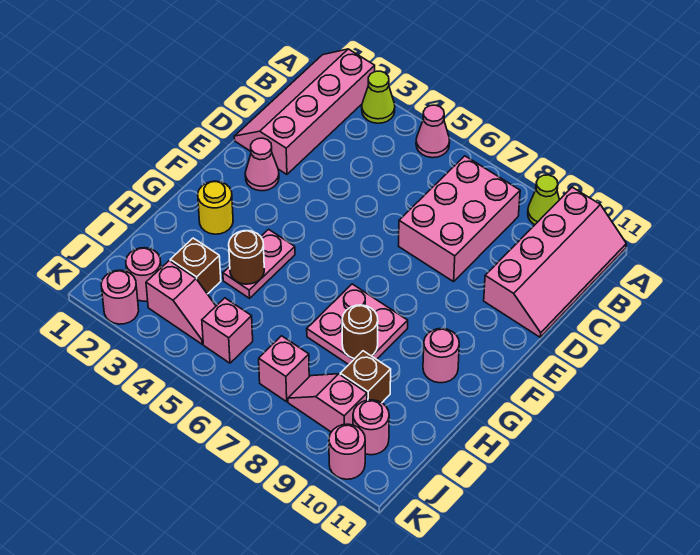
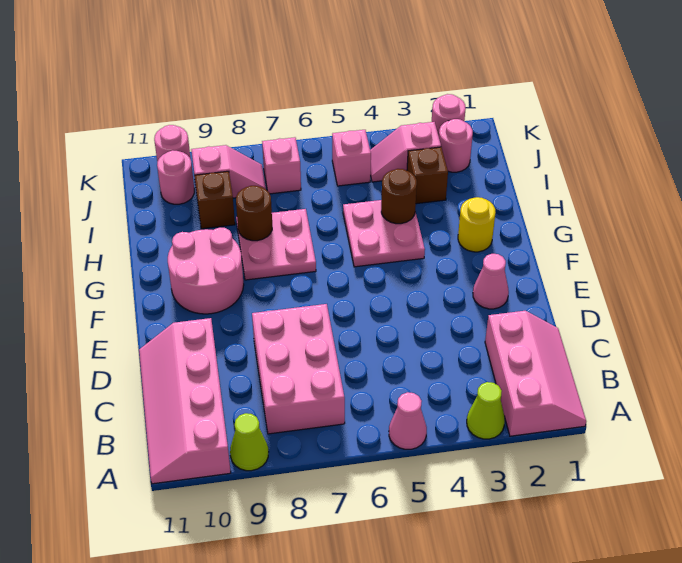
pink slope A1:D2 level 1 top 2 -> pink slope A1:C2 level 1 top 2
pink plate G4:H4 level 1 -> pink plate G4:H5 level 1
pink round brick G10 level 1 -> pink round brick F9:G10 level 1

